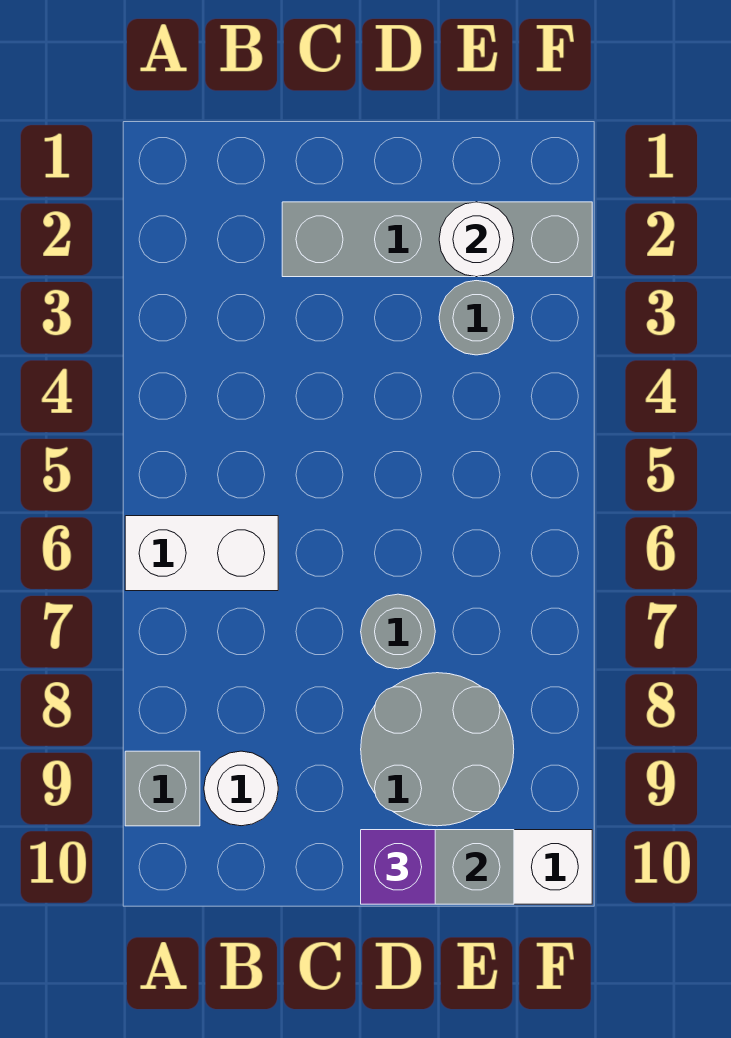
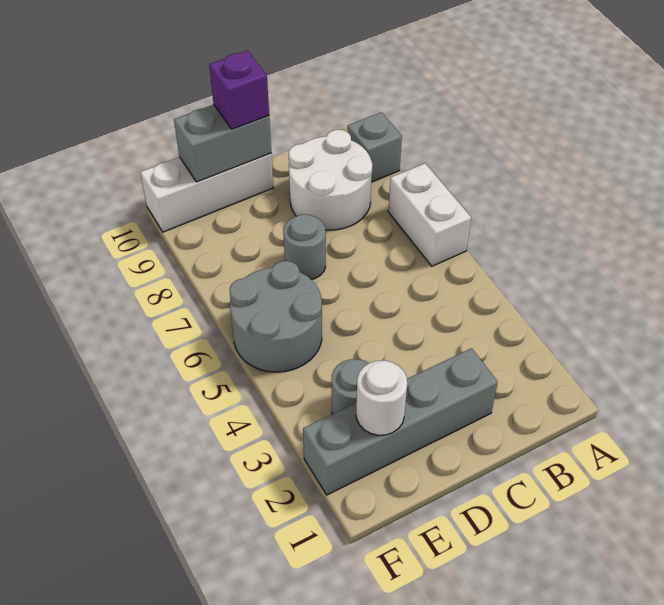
white brick A6:B6 level 1 -> white brick A6:A7 level 1
white round brick B9 level 1 -> white round brick B8:C9 level 1
grey round brick D8:E9 level 1 -> grey round brick E5:F6 level 1

